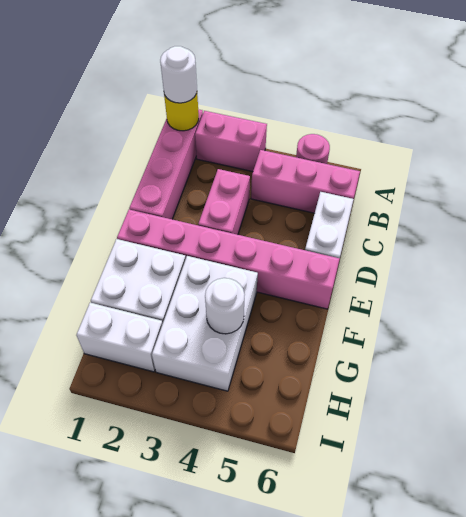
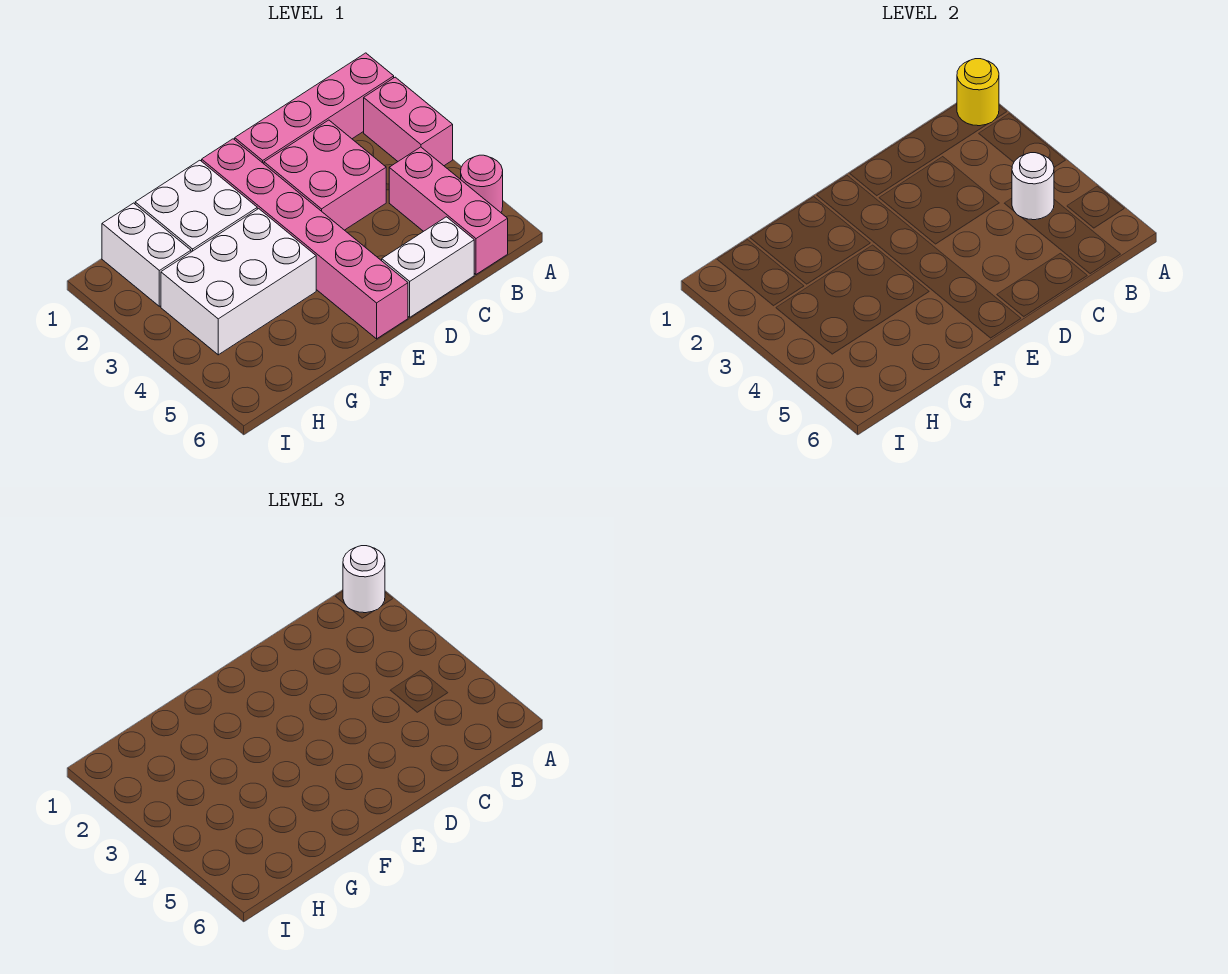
pink brick C3:D3 level 1 -> pink brick C2:D3 level 1
white round brick G4 level 2 -> white round brick B4 level 2

